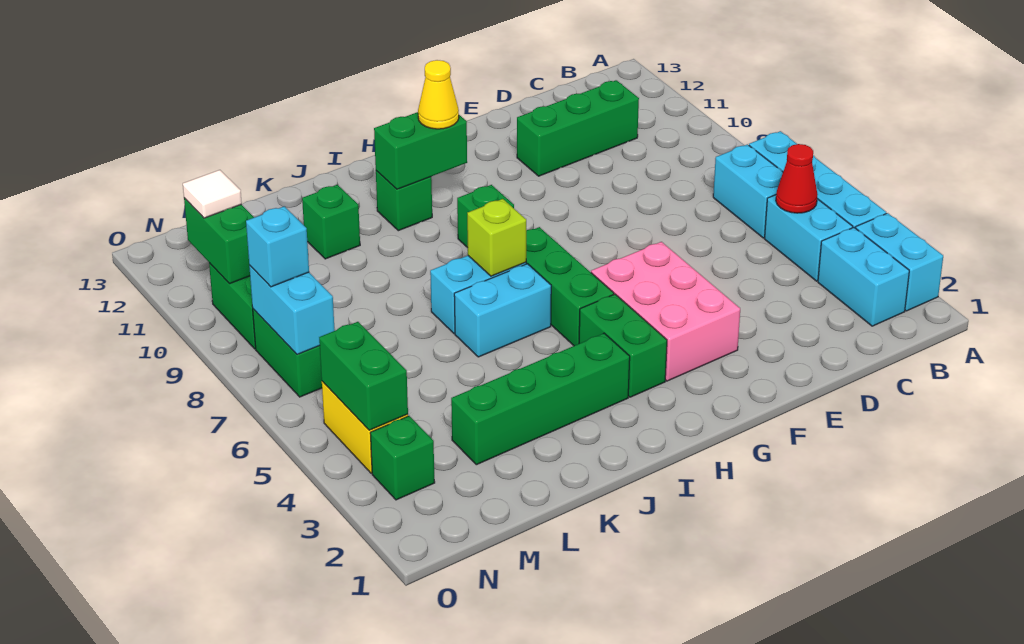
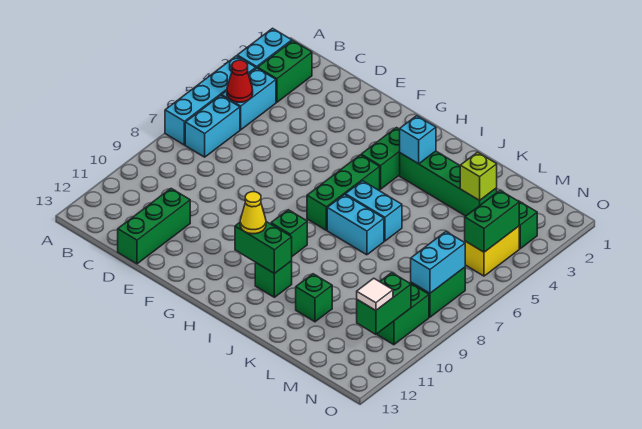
cyan brick B2:B3 level 1 -> green brick B2:B3 level 1
green brick C11:E11 level 1 -> green brick D11:D13 level 1
pink brick F3:G5 level 1 -> none
lime brick I7 level 2 -> lime brick L3 level 2
cyan brick N8 level 3 -> cyan brick I3 level 2

